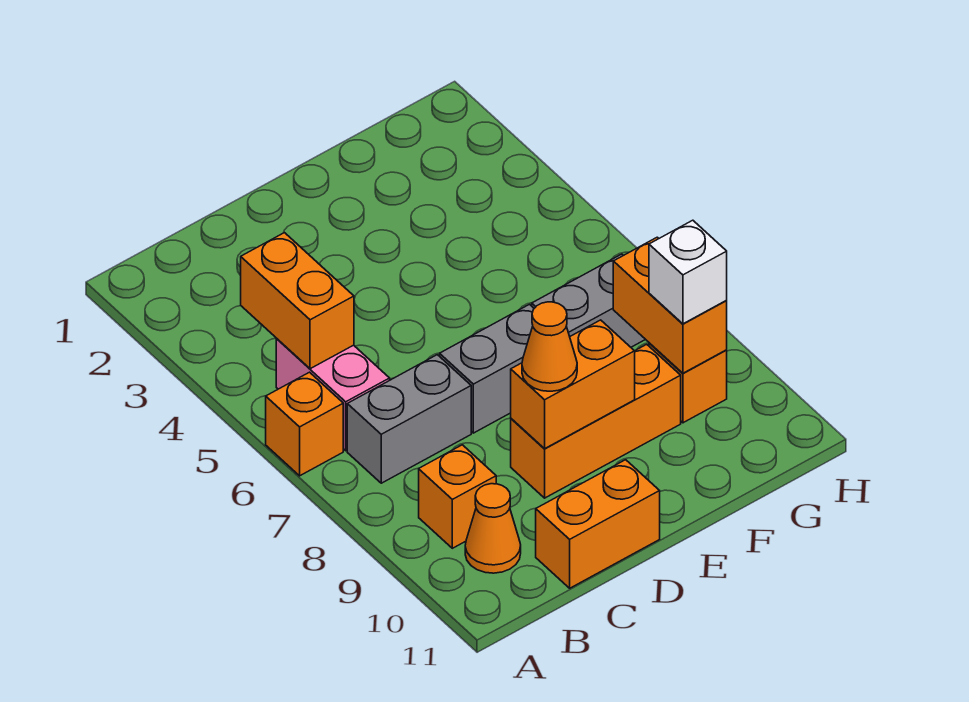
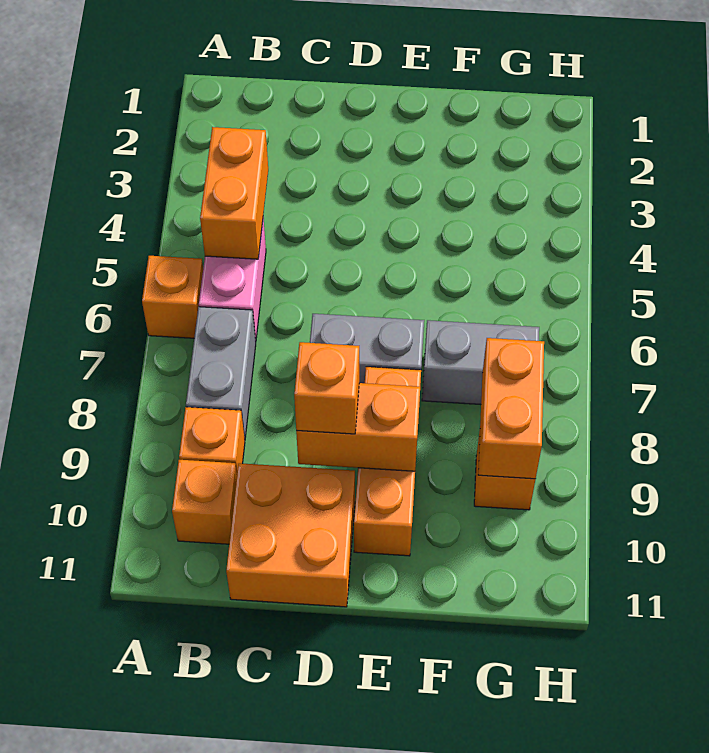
grey brick B7:C7 level 1 -> grey brick B7:B8 level 1
orange cone B10 level 1 -> orange brick B10 level 1
orange brick C11:D11 level 1 -> orange brick C10:D11 level 1
orange brick D9:F9 level 1 -> orange brick E8:E10 level 1
orange cone D9 level 3 -> orange brick D9 level 3
white brick G9 level 3 -> none

